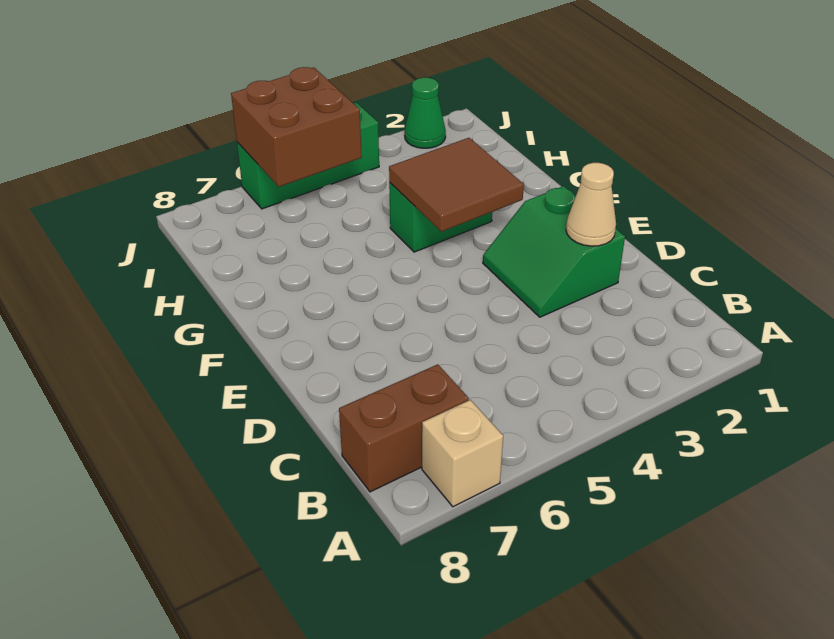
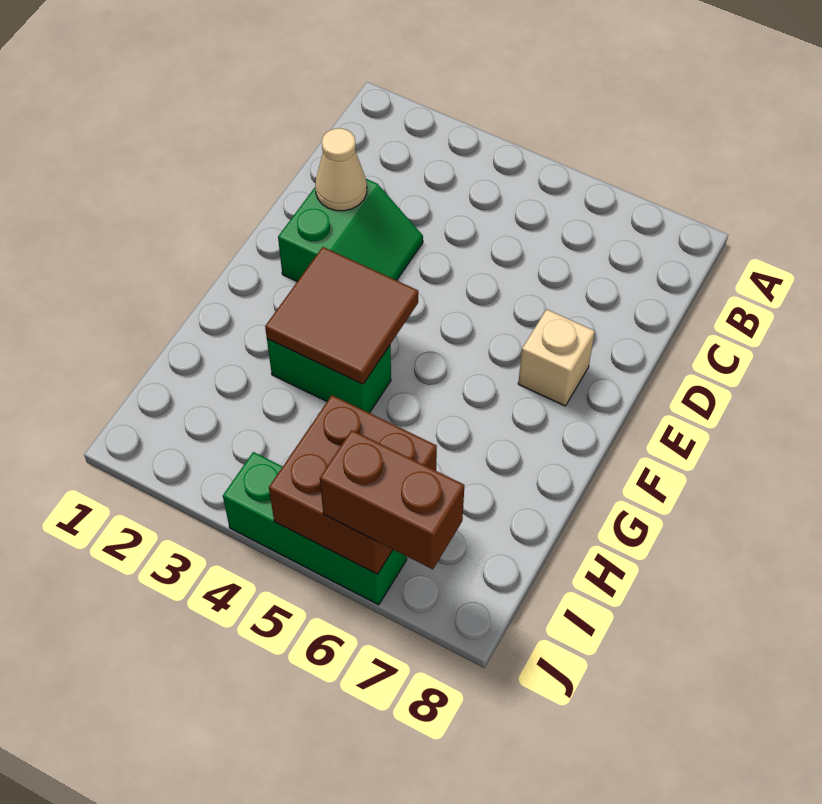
tan brick A7 level 1 -> tan brick E7 level 1
brown brick B7:B8 level 1 -> brown brick J6:J7 level 3
green cone J2 level 1 -> none

